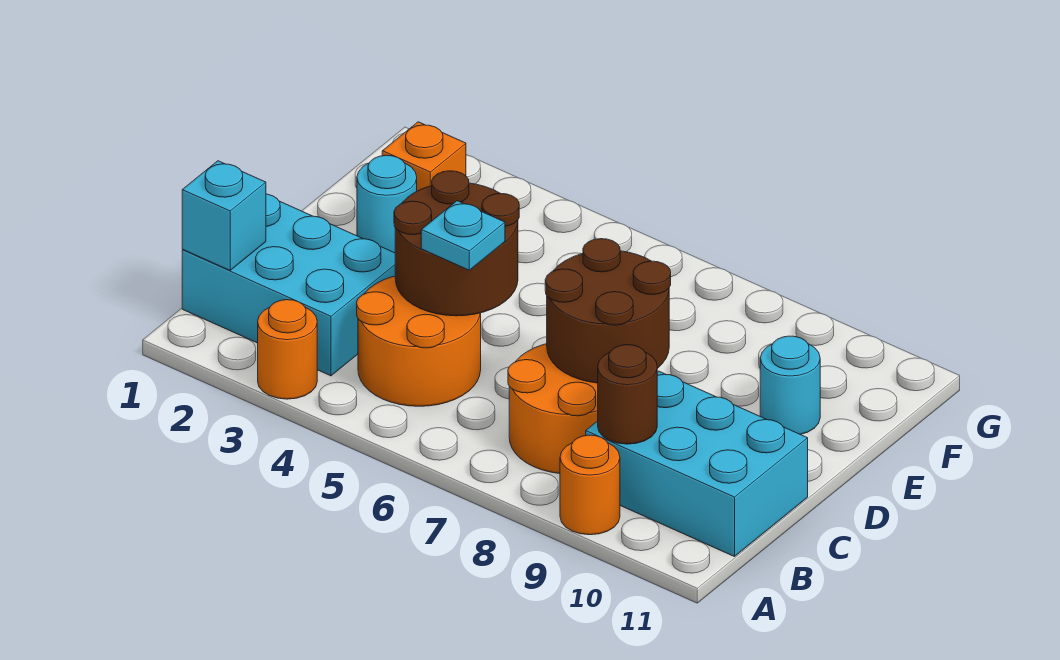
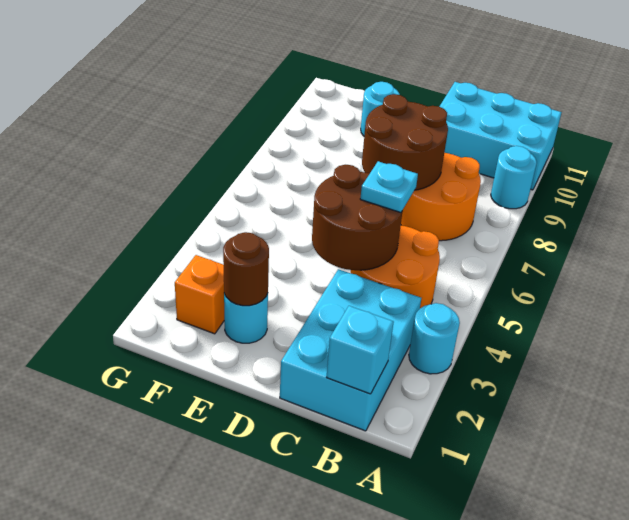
orange round brick A3 level 1 -> cyan round brick A3 level 1
orange round brick A9 level 1 -> cyan round brick A9 level 1
cyan brick B9:C11 level 1 -> cyan brick A10:C11 level 1
brown round brick B9 level 2 -> brown round brick E2 level 2

